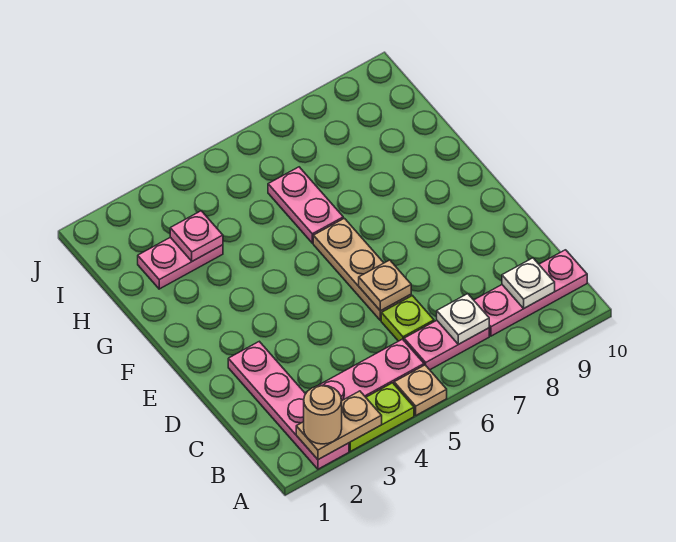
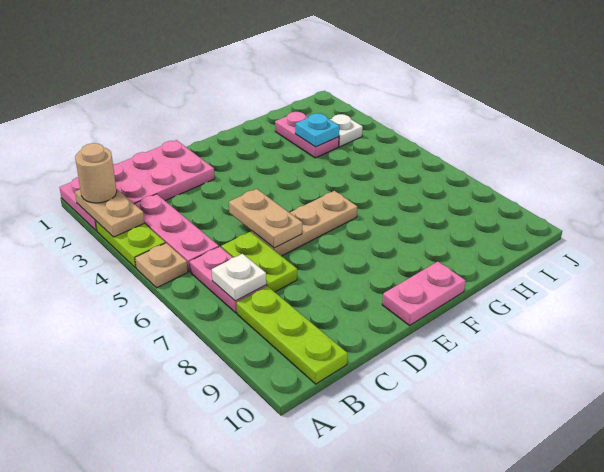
pink plate A2:D2 level 1 -> pink plate A1:D2 level 1
pink plate B8:B10 level 1 -> lime plate B8:B10 level 1
white plate B9 level 2 -> white plate I3 level 1
lime plate C6 level 1 -> lime plate C6:C7 level 1
tan plate D6 level 2 -> tan plate D5:D6 level 2
pink plate G6:H6 level 1 -> pink plate E10:F10 level 1
pink plate H3 level 2 -> cyan plate H3 level 2

